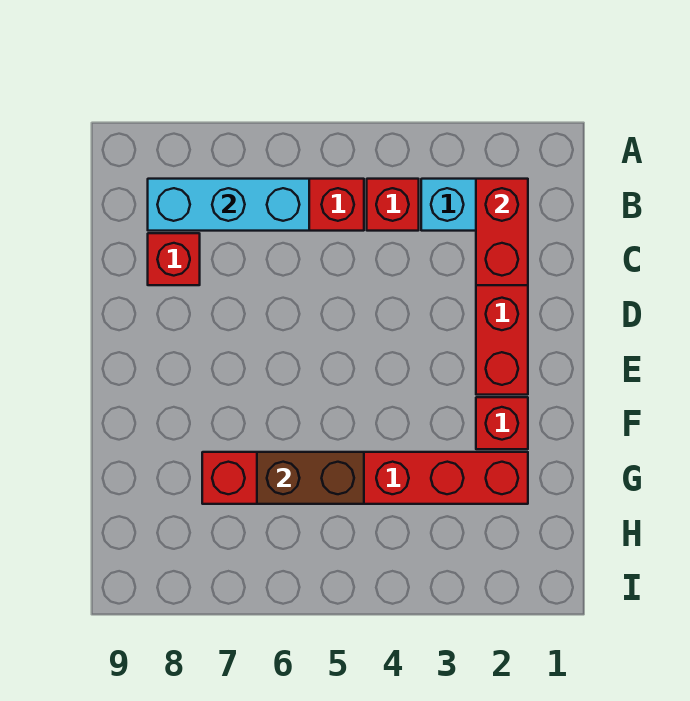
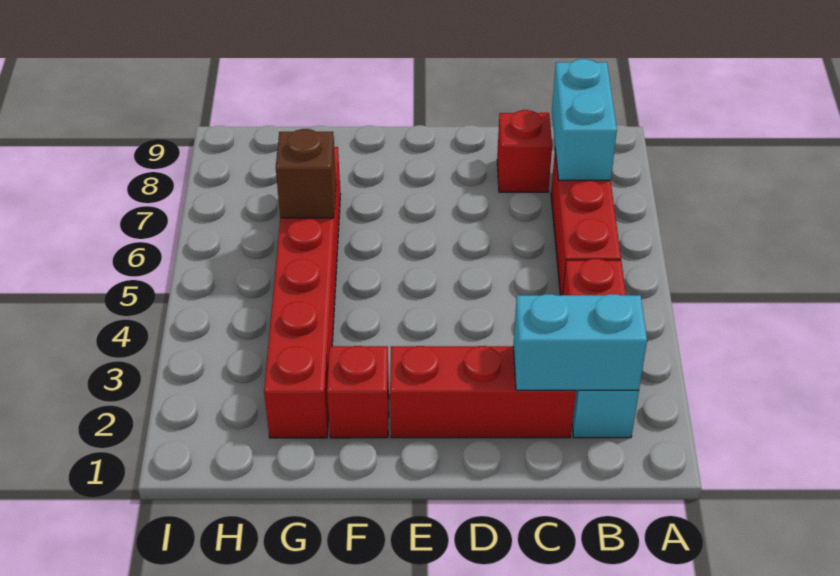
red brick B2:C2 level 2 -> cyan brick B2:C2 level 2
cyan brick B6:B8 level 2 -> cyan brick B7:B8 level 2
brown brick G5:G6 level 2 -> brown brick G6 level 2

